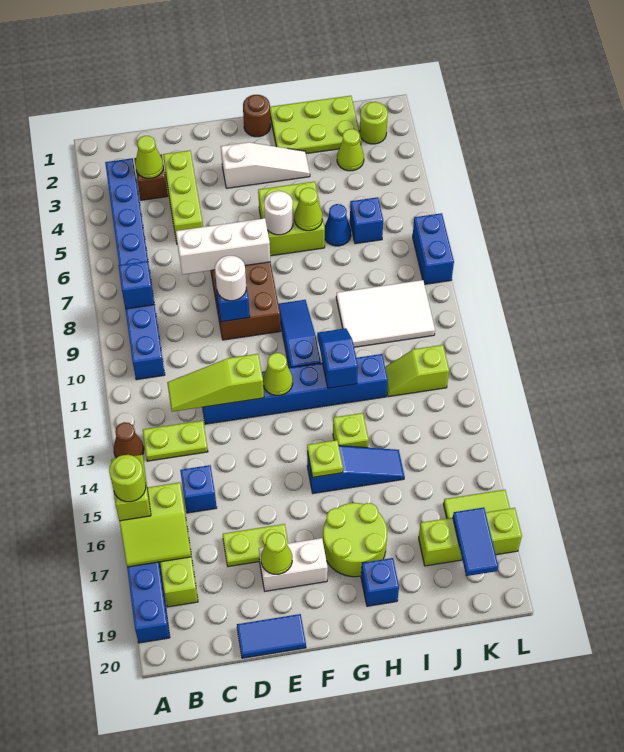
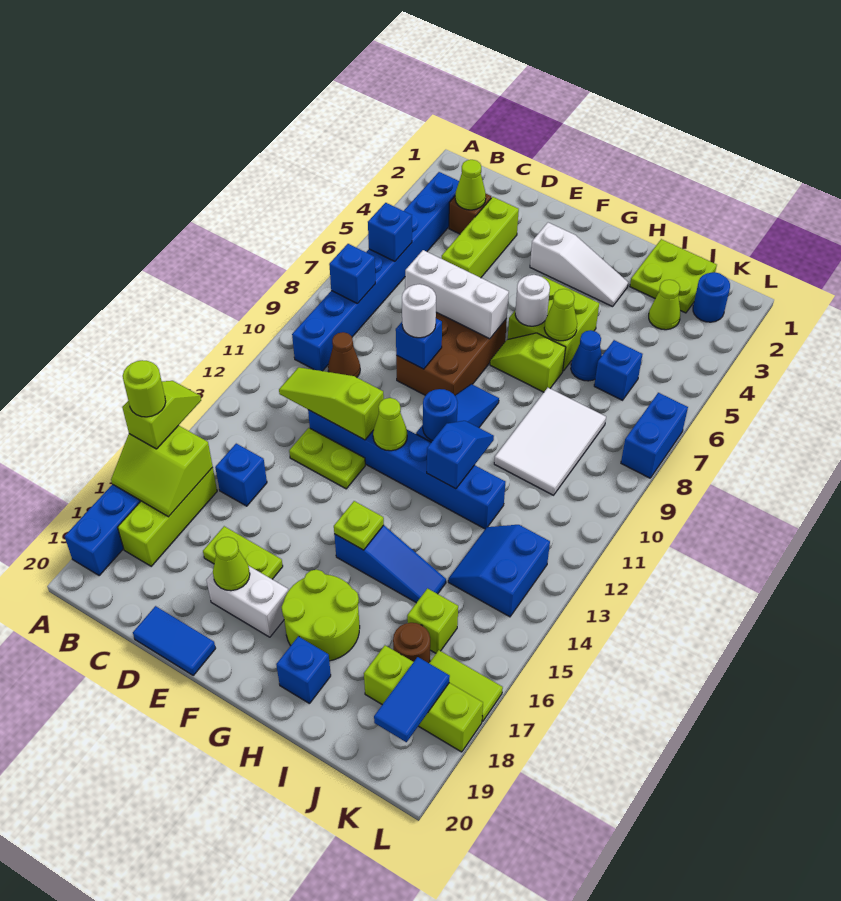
brown cone A13 level 1 -> brown cone C10 level 1
none -> blue brick B6 level 2
lime plate B13:C13 level 1 -> lime plate D13:E13 level 1
brown round brick G1 level 1 -> brown round brick J17 level 1
none -> blue round brick G11 level 2
lime plate H1:J2 level 1 -> lime plate I1:J2 level 1
lime brick H14 level 1 -> lime brick J16 level 1
white tile I9:K10 level 1 -> white tile I8:J10 level 1
lime slope J12:K12 level 1 top K -> lime slope G7:H7 level 1 top H
none -> blue slope J13:K14 level 1 top K
lime round brick K2 level 1 -> blue round brick K2 level 1

